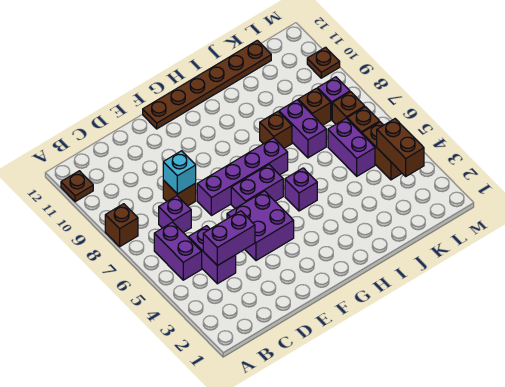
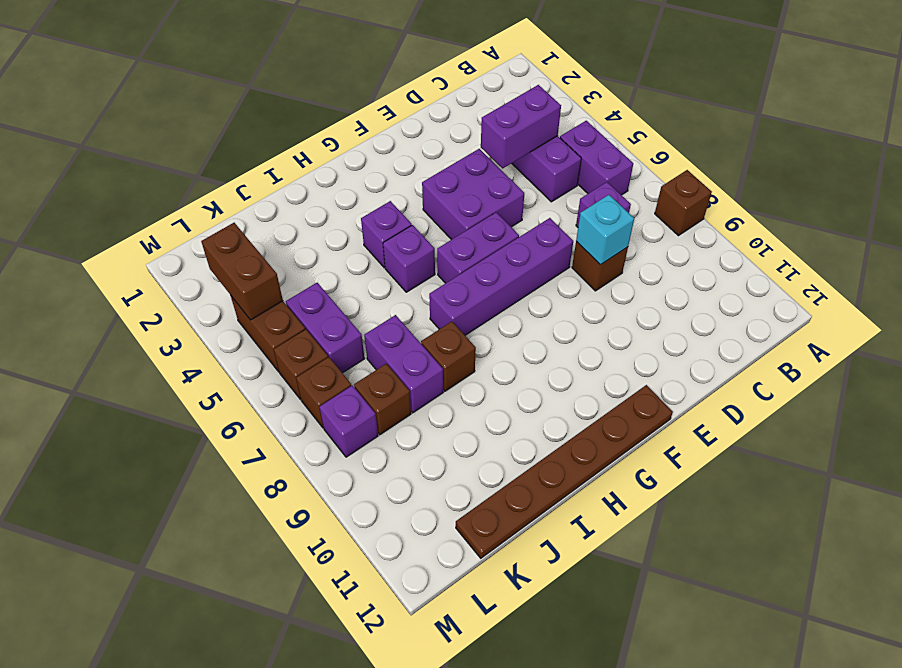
brown plate A11 level 1 -> none
none -> purple brick H4 level 1
brown plate M10 level 1 -> none

